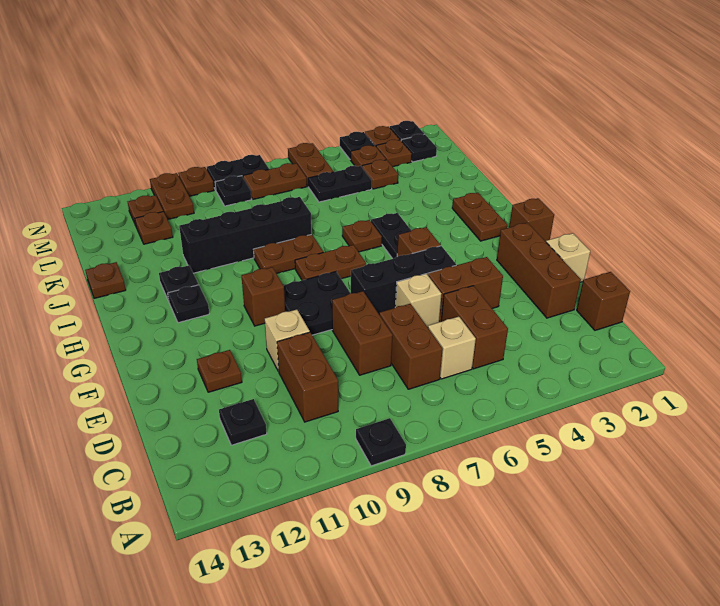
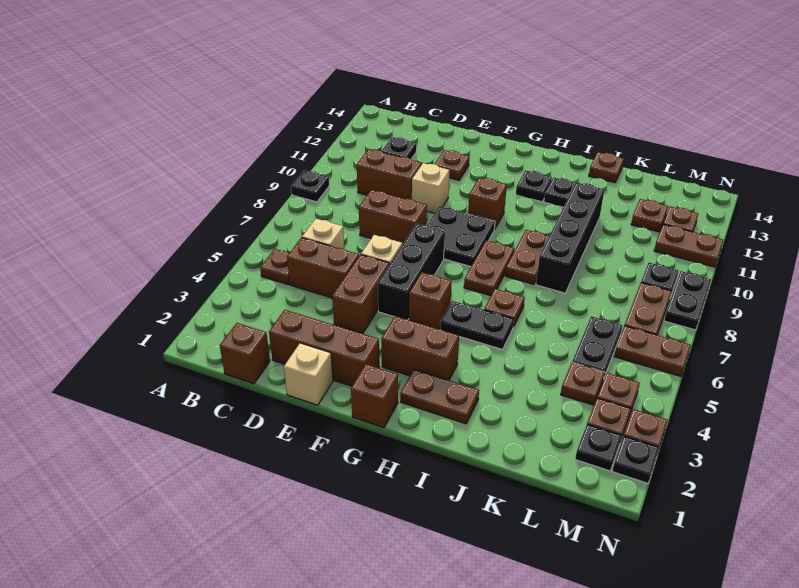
brown brick C7:D7 level 1 -> brown brick G3:H3 level 1
black plate N4 level 1 -> none
brown plate N10 level 1 -> brown plate B5 level 1

